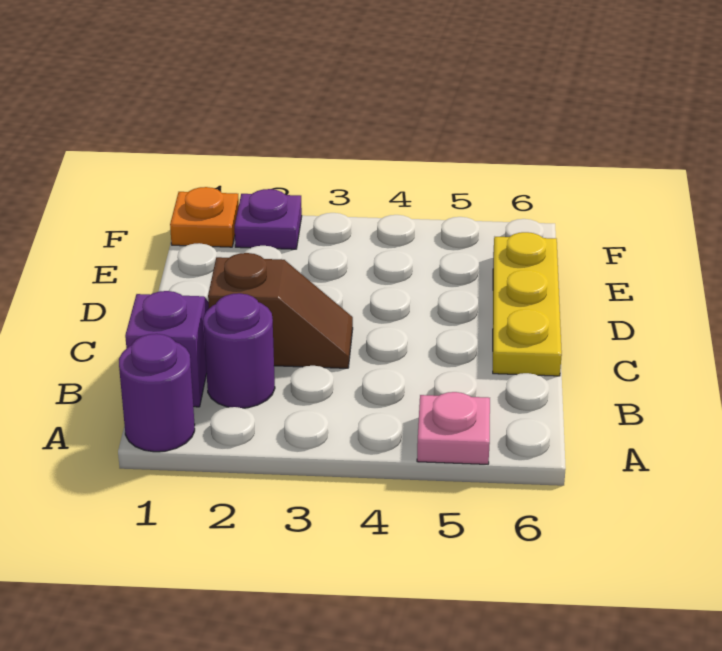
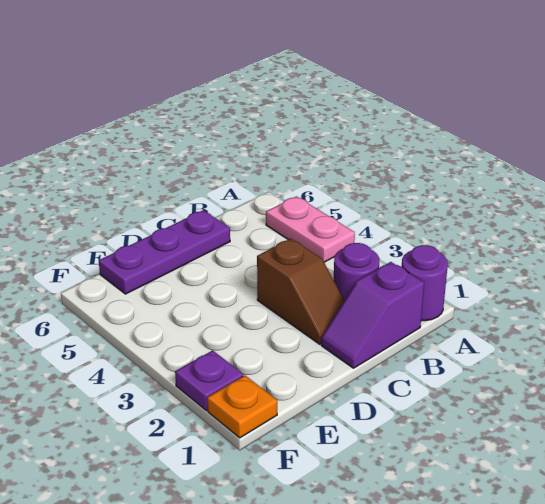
pink plate A5 level 1 -> pink plate A4:A5 level 1
brown slope C2:C3 level 1 top 2 -> brown slope C2:C3 level 1 top 3
yellow plate C6:E6 level 1 -> purple plate C6:E6 level 1

